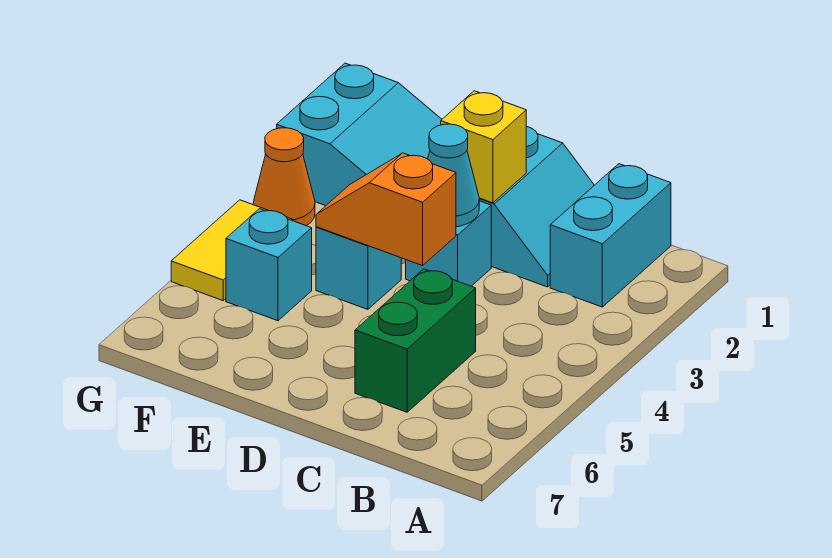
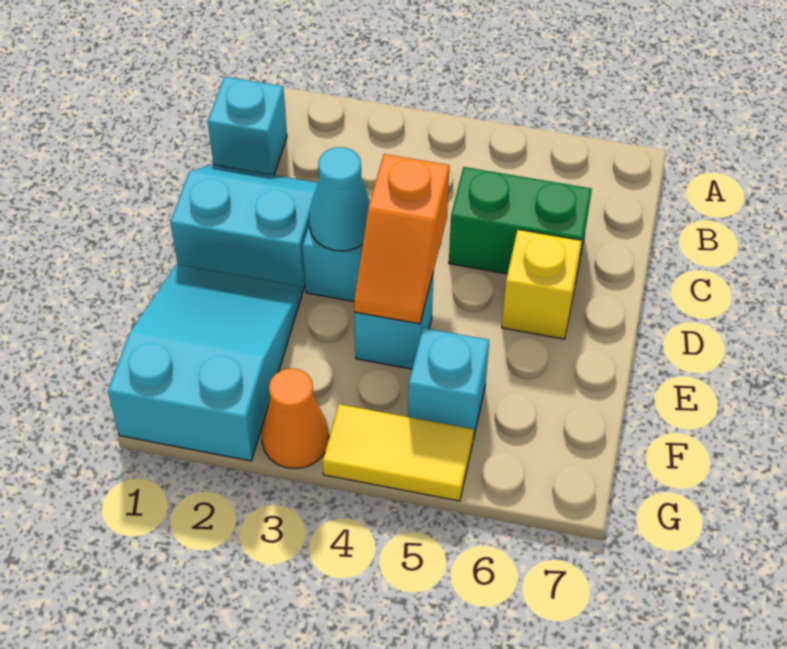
cyan brick B1:B2 level 1 -> cyan brick B1 level 1
yellow brick D2 level 2 -> yellow brick D6 level 1

